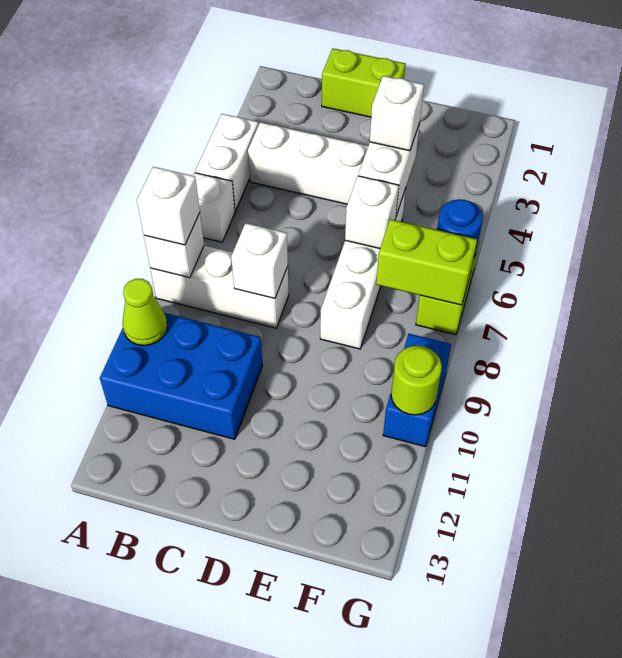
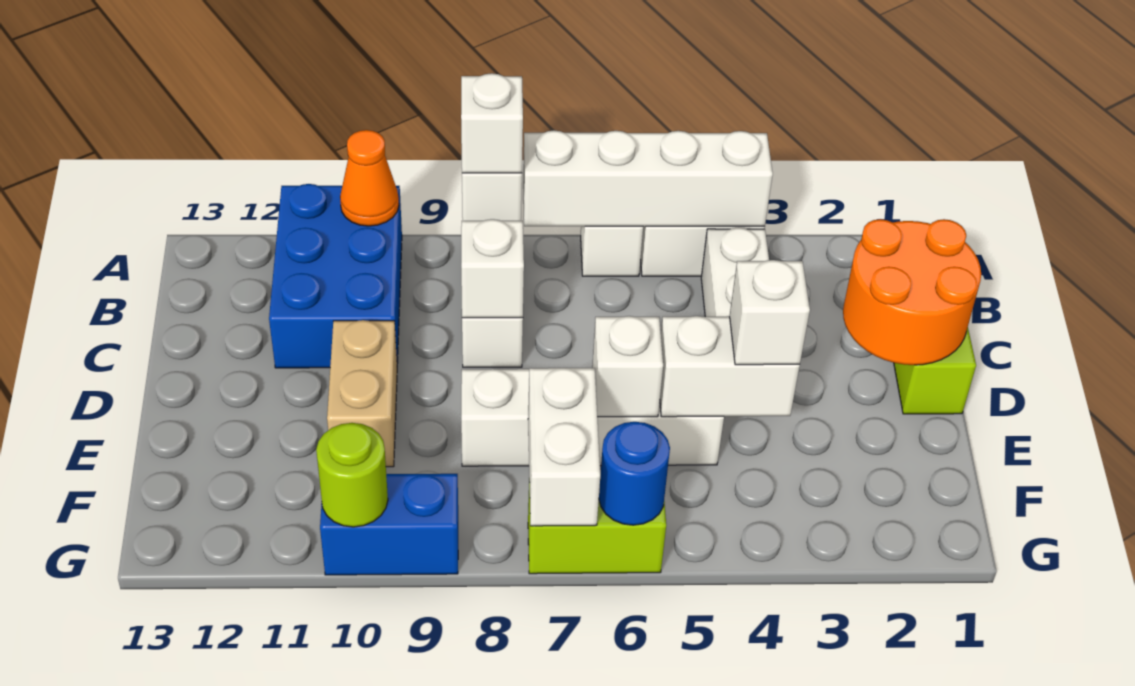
none -> white brick A4:A7 level 2
lime cone A10 level 2 -> orange cone A10 level 2
none -> orange round brick C1:D2 level 2
none -> tan brick D10:E10 level 1
lime brick F7:G7 level 2 -> white brick F7:G7 level 2

